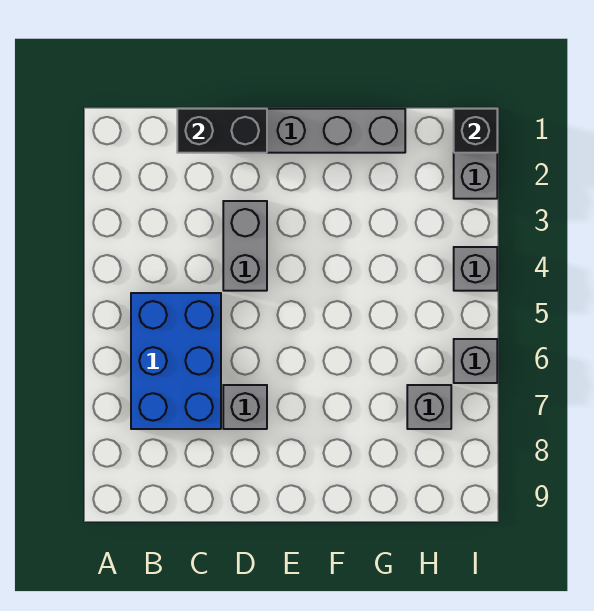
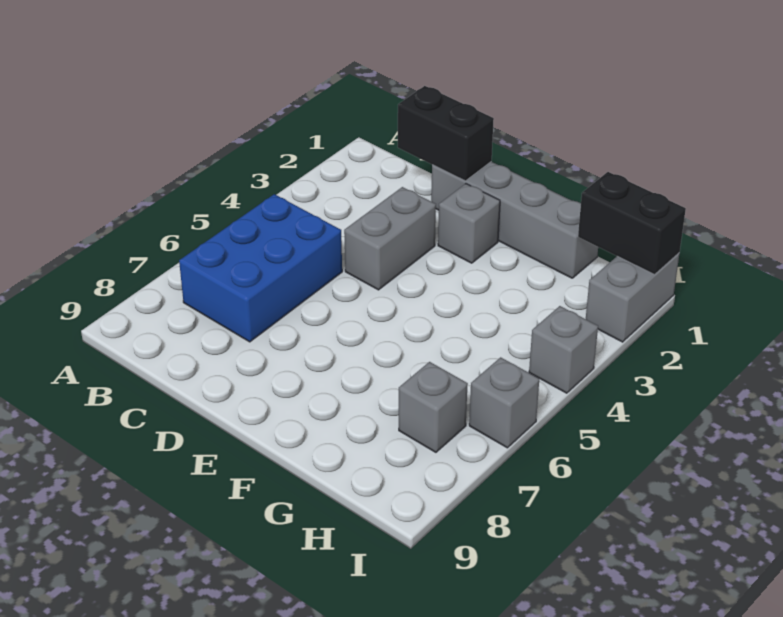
grey brick D7 level 1 -> grey brick E2 level 1
black brick I1 level 2 -> black brick H1:I1 level 2

